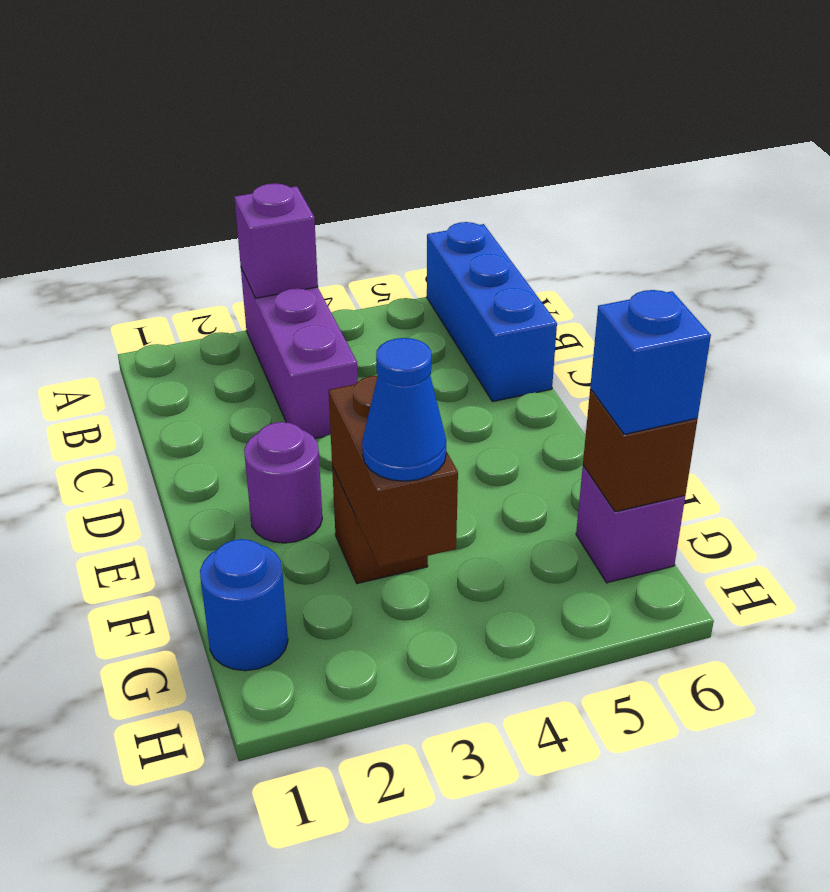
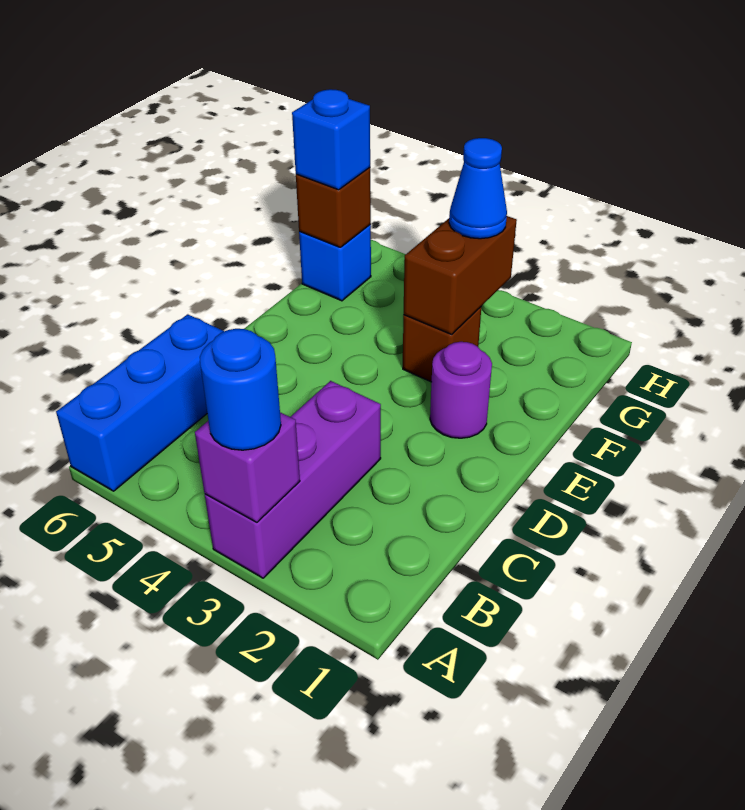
blue round brick G1 level 1 -> blue round brick A3 level 3
purple brick G6 level 1 -> blue brick G6 level 1

